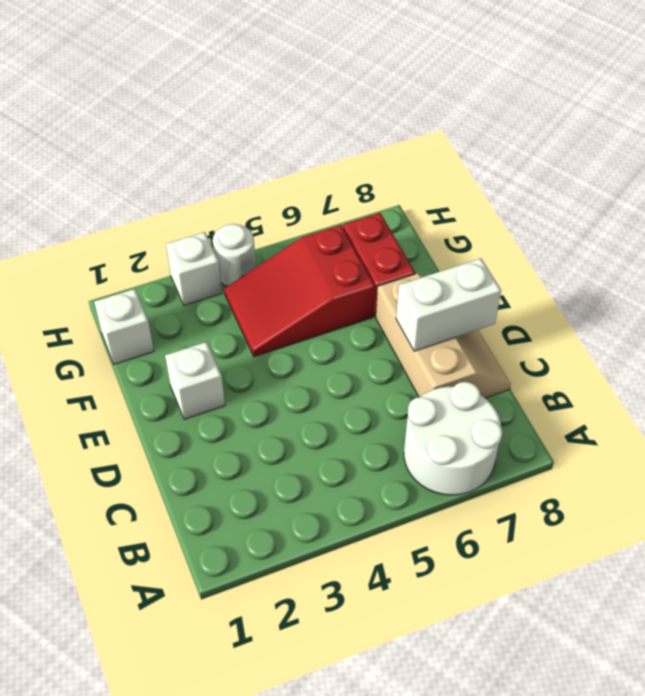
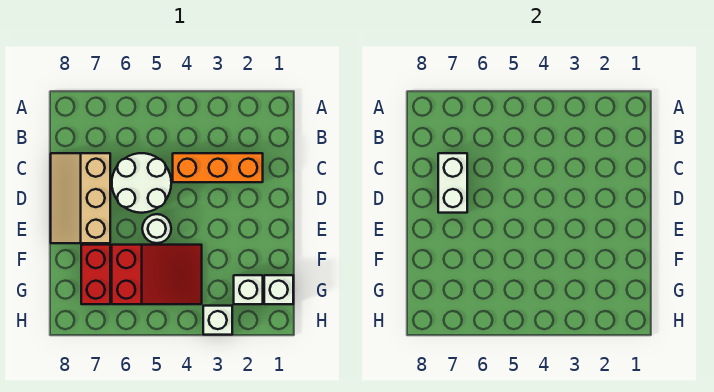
white round brick A6:B7 level 1 -> white round brick C5:D6 level 1
none -> orange brick C2:C4 level 1
white brick D7:D8 level 2 -> white brick C7:D7 level 2
white brick E2 level 1 -> white brick G2 level 1
white round brick H4 level 1 -> white round brick E5 level 1

